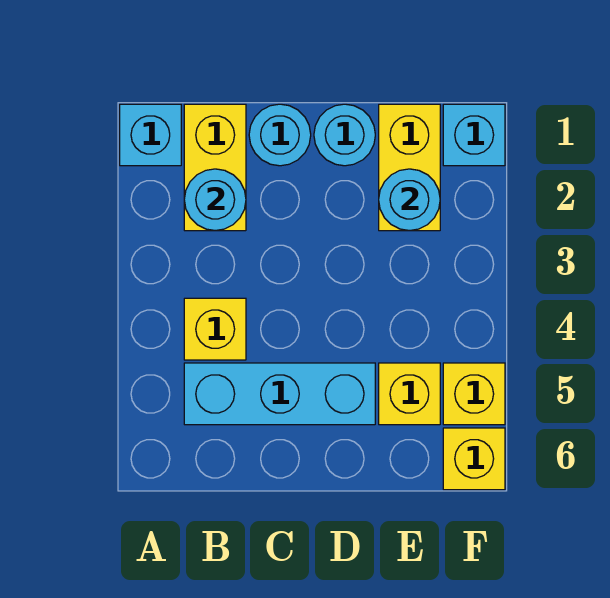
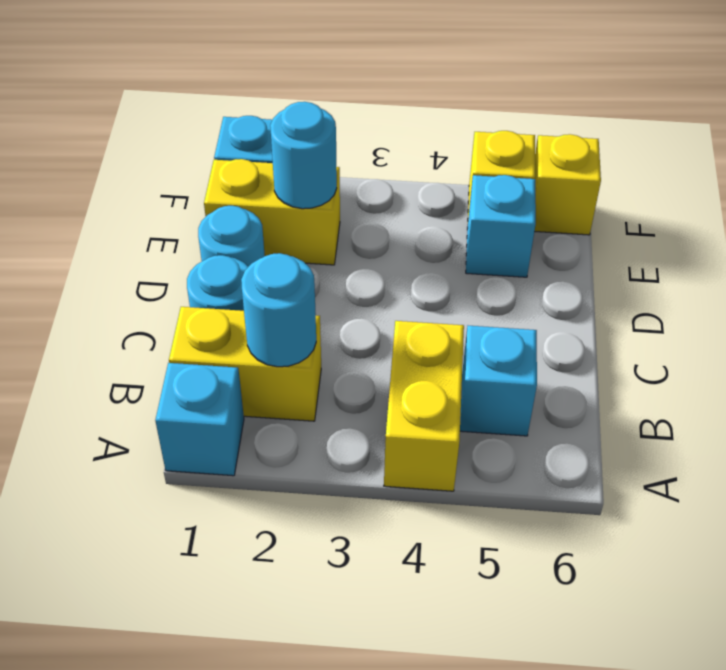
yellow brick B4 level 1 -> yellow brick A4:B4 level 1
cyan brick B5:D5 level 1 -> cyan brick B5 level 1
yellow brick E5 level 1 -> cyan brick E5 level 1

